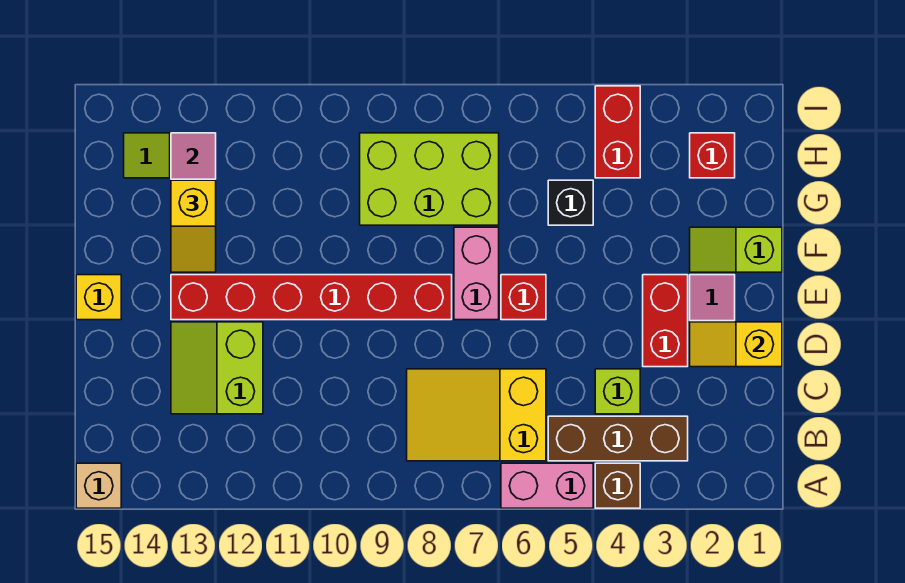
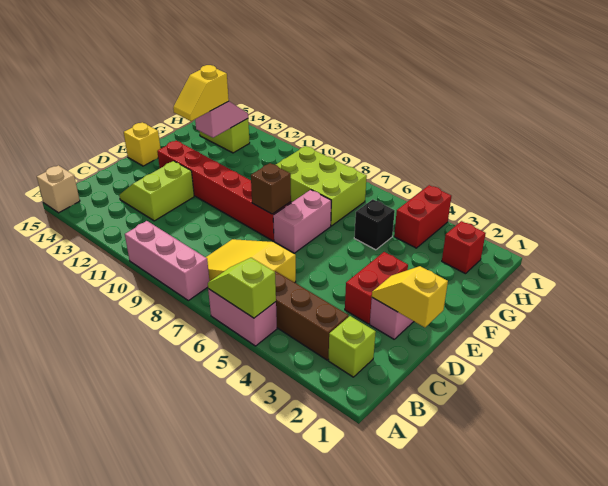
brown brick A4 level 1 -> brown brick E8 level 2
none -> pink brick A8:A10 level 1
lime brick C4 level 1 -> lime brick B2 level 1
red brick E6 level 1 -> none
lime slope F1:F2 level 1 top 1 -> lime slope A5:A6 level 2 top 5

